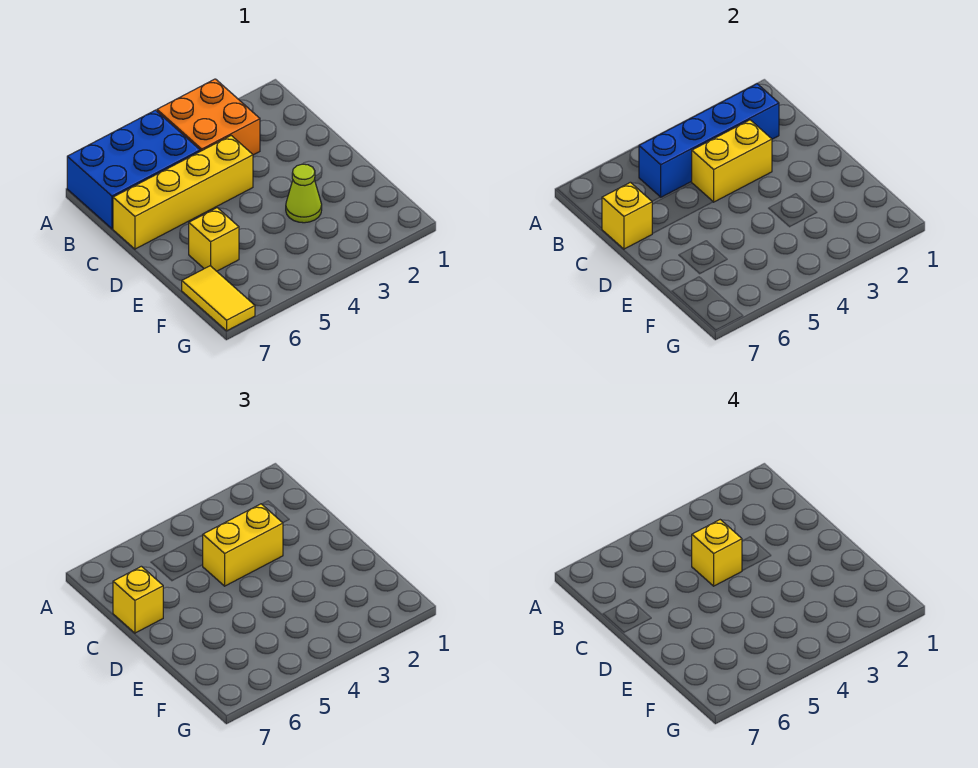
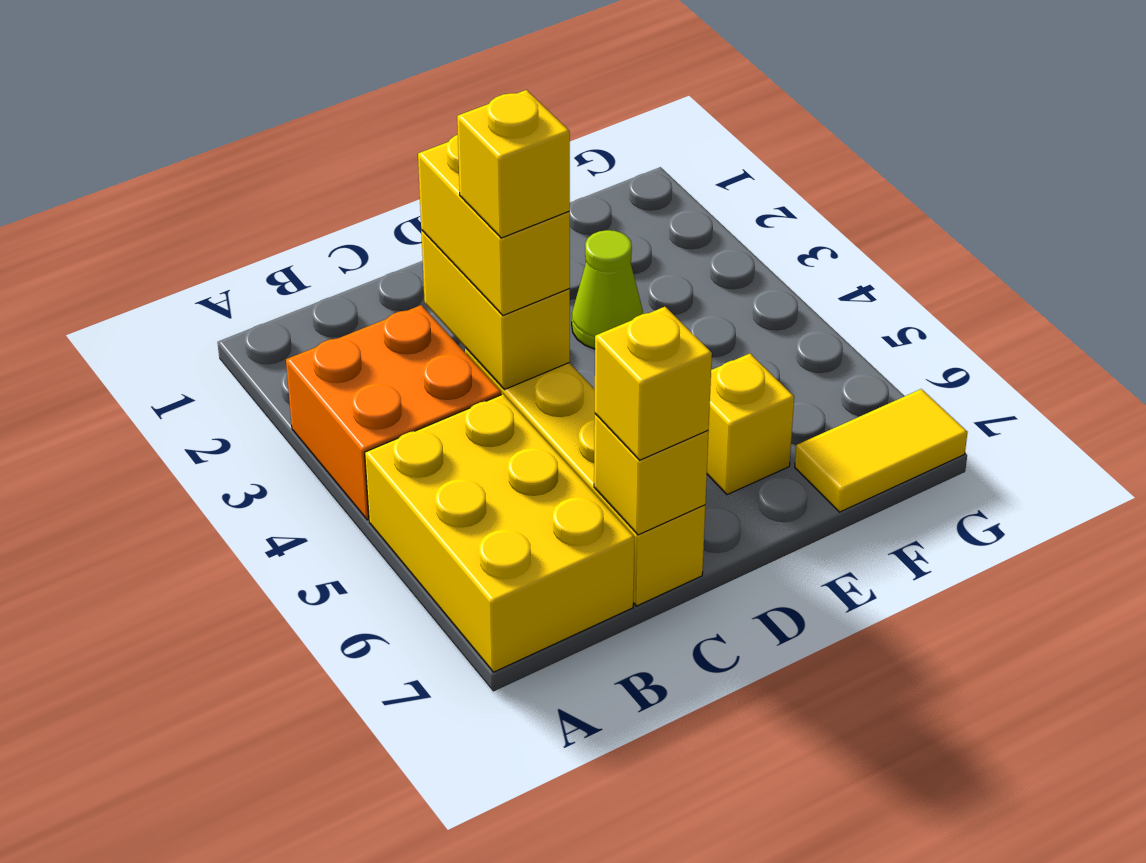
blue brick A5:B7 level 1 -> yellow brick A5:B7 level 1
blue brick B2:B5 level 2 -> none

